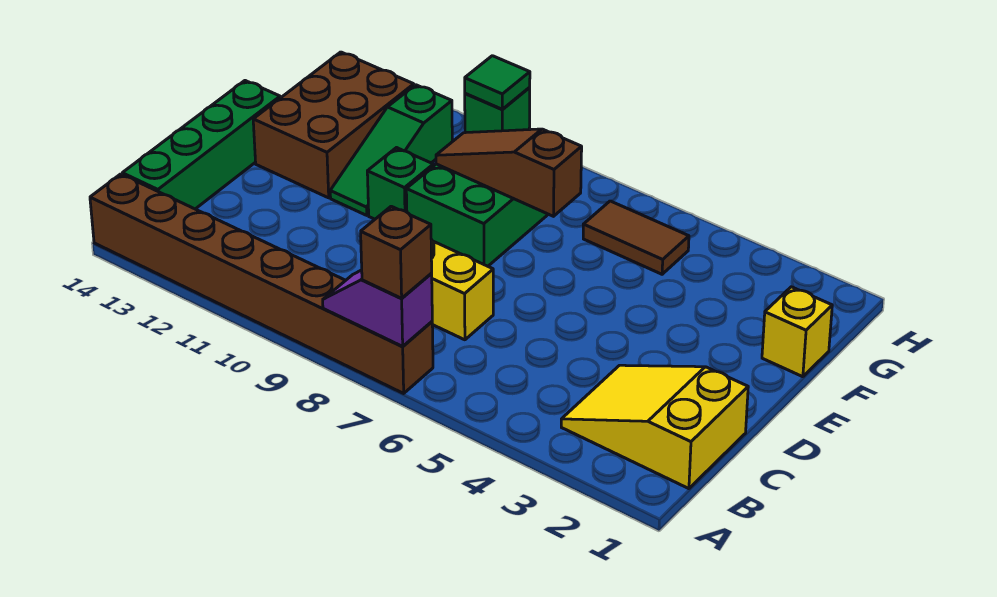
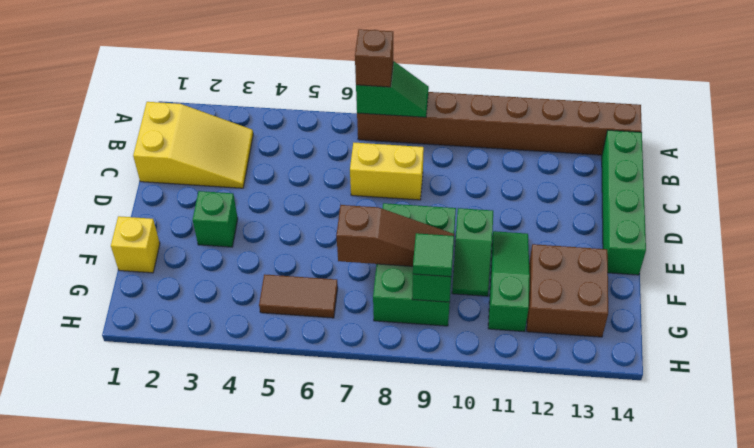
purple slope A7:A8 level 2 top 7 -> green slope A7:A8 level 2 top 7
none -> green brick E3 level 1
brown brick E12:G13 level 1 -> brown brick F12:G13 level 1

